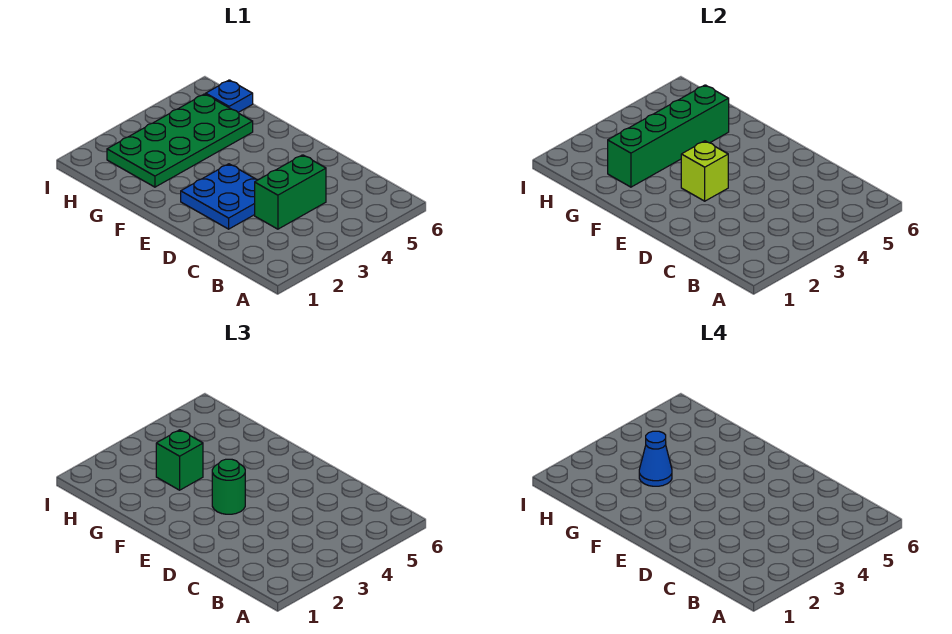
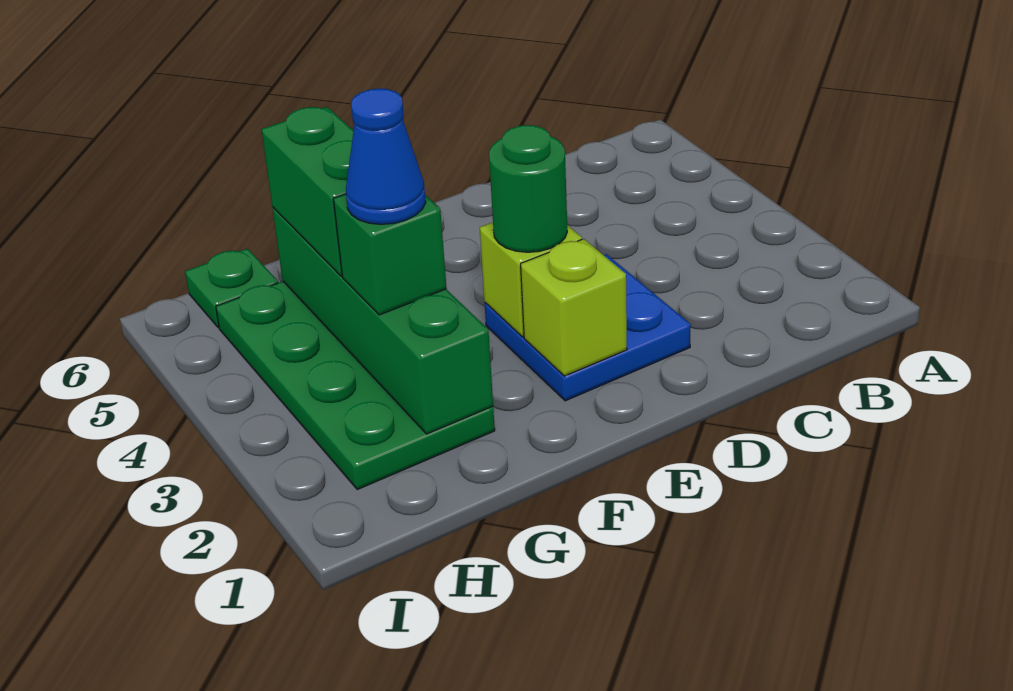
green brick C3:C4 level 1 -> green brick G4:G5 level 3
none -> lime brick E2 level 2
blue plate H6 level 1 -> green plate H6 level 1

